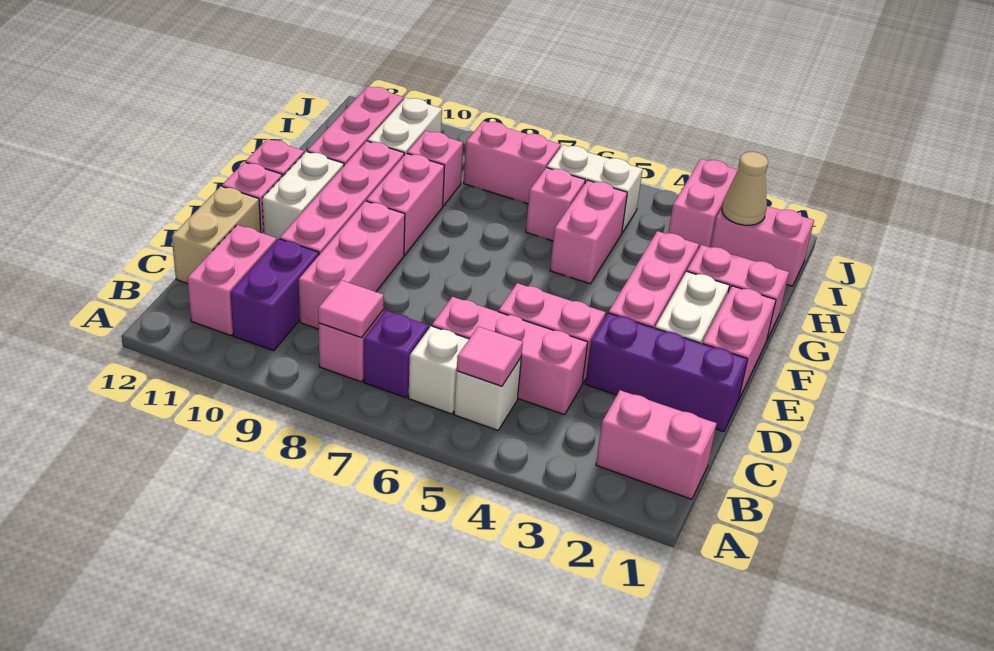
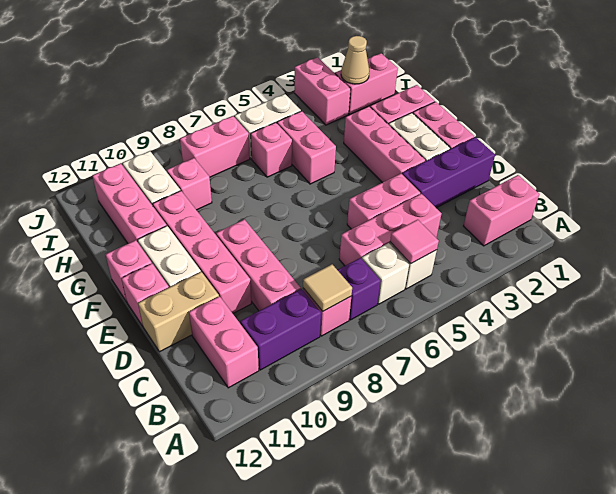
pink tile B8 level 2 -> tan tile B8 level 2
purple brick B10:C10 level 1 -> purple brick B9:B10 level 1
tan brick C12:D12 level 1 -> tan brick D11:D12 level 1
pink brick F9:G9 level 1 -> none

